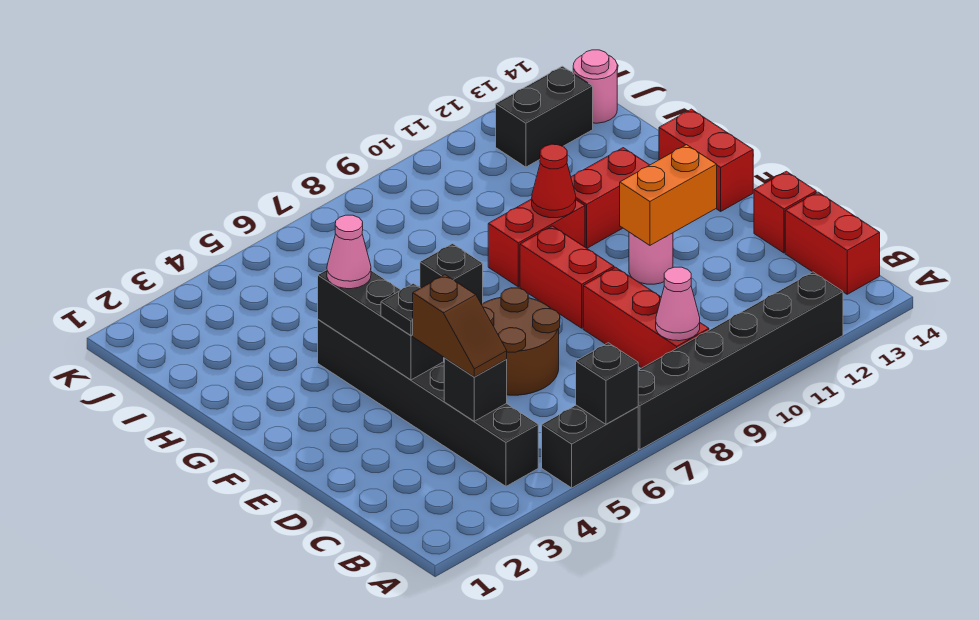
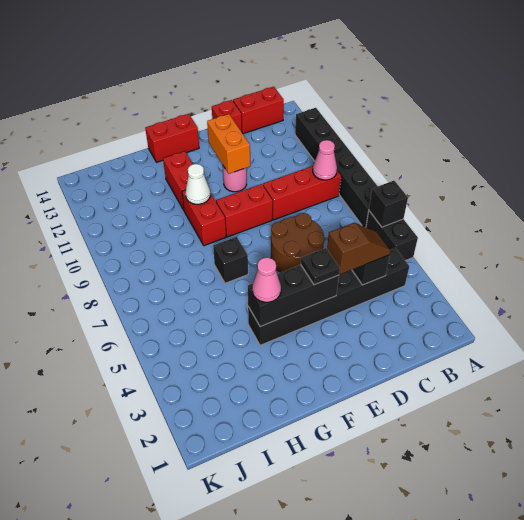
red cone G10 level 2 -> white cone G10 level 2
black brick J12:J13 level 1 -> none
pink round brick J14 level 1 -> none

